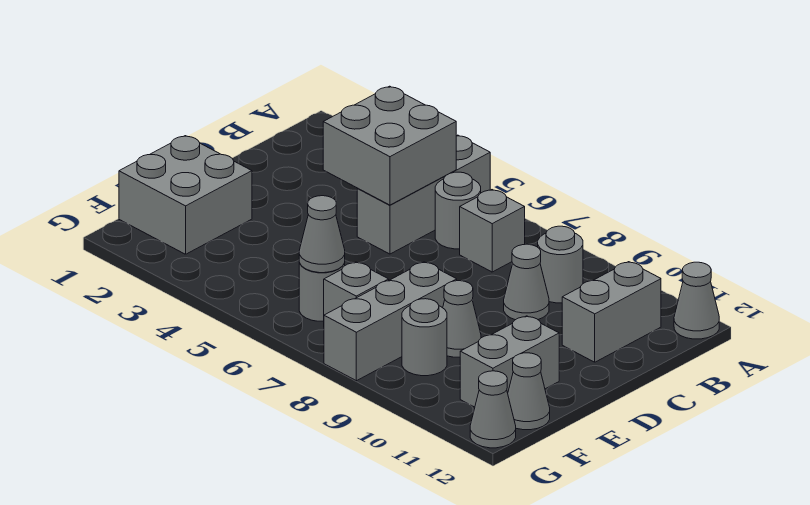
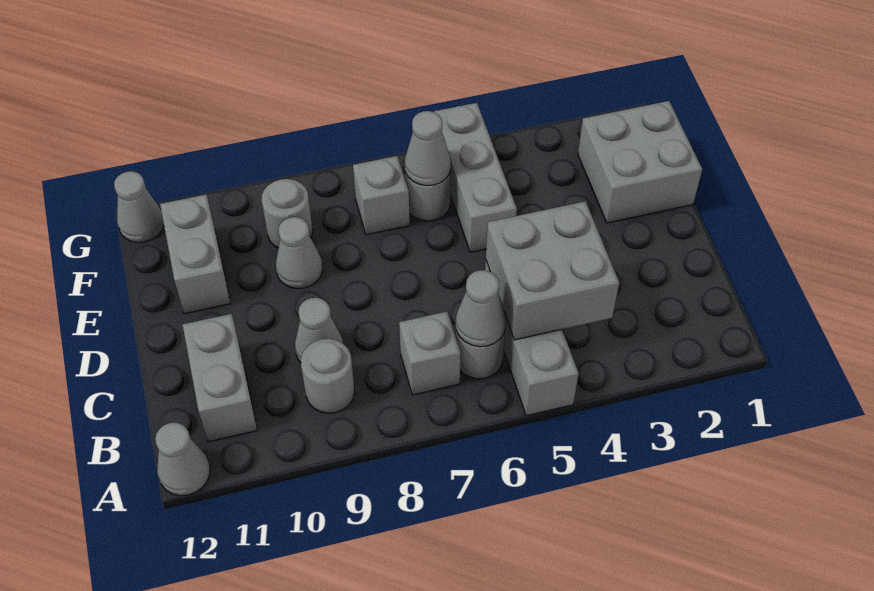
grey brick E8:G8 level 1 -> grey brick E5:G5 level 1
grey cone F12 level 1 -> grey cone B6 level 2

